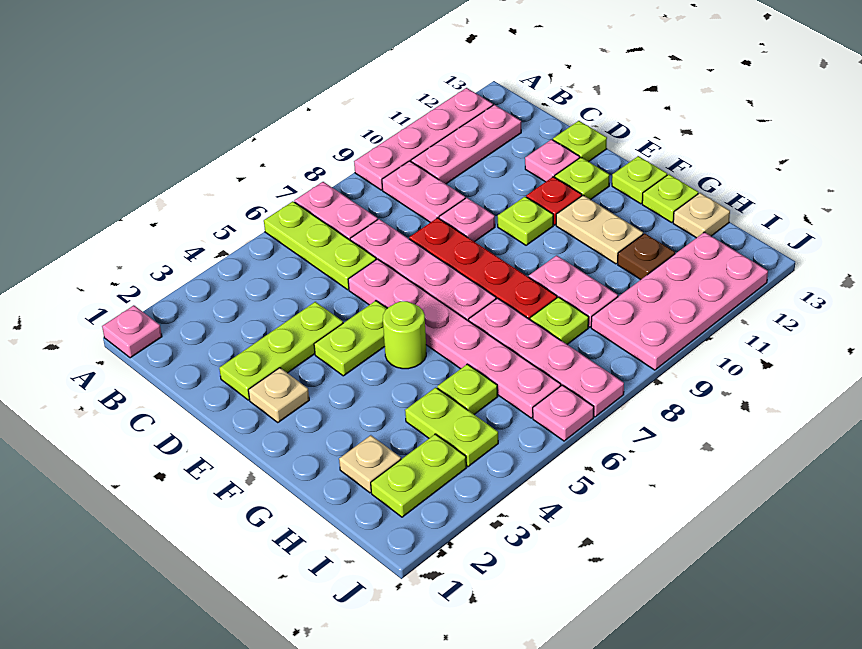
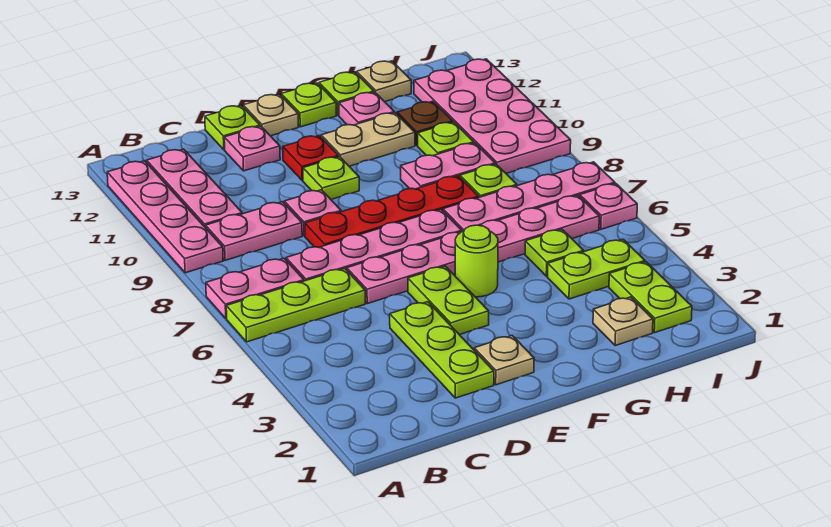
pink plate A1 level 1 -> pink plate G12 level 1
lime plate E12 level 1 -> lime plate H10 level 1
none -> tan plate E13 level 1

